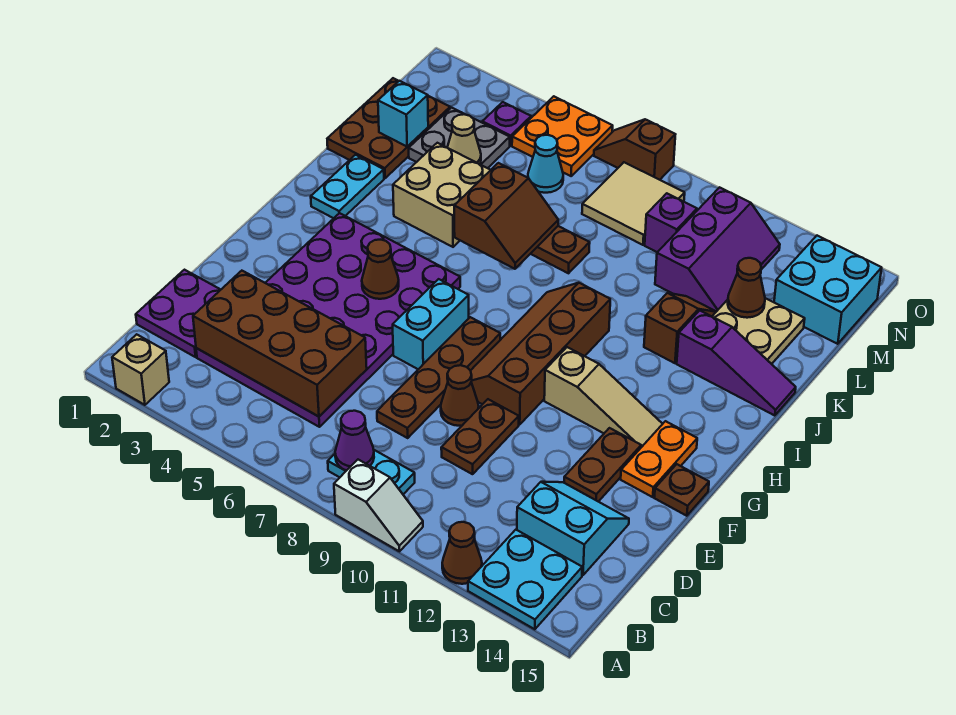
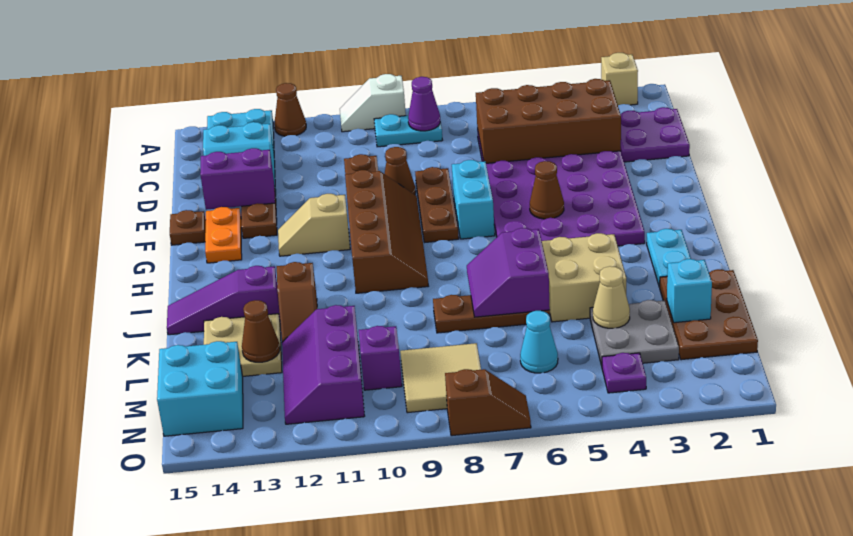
brown plate D8:G8 level 1 -> brown plate E8:G8 level 1
none -> purple brick E13:E14 level 2
tan slope G11:G13 level 1 top 11 -> tan slope G11:G12 level 1 top 11
brown slope J6:K7 level 2 top 6 -> purple slope J6:K7 level 2 top 6
orange plate N5:O6 level 1 -> none

